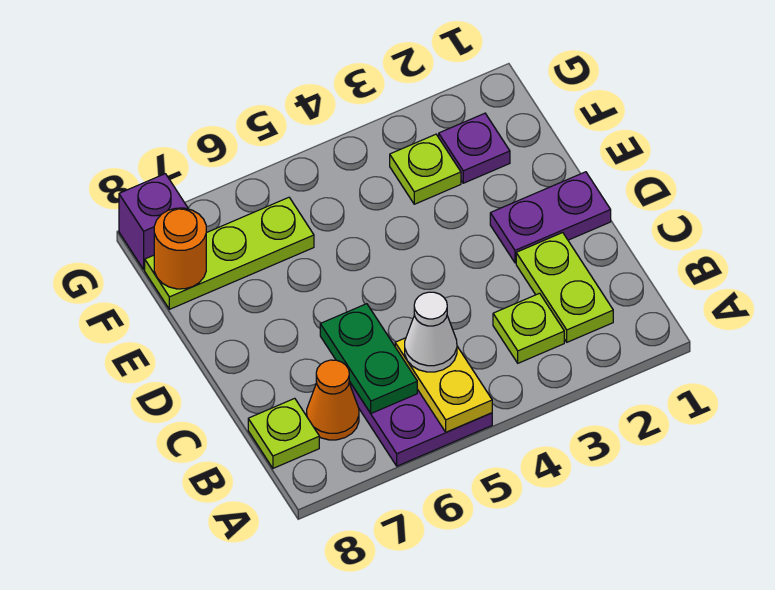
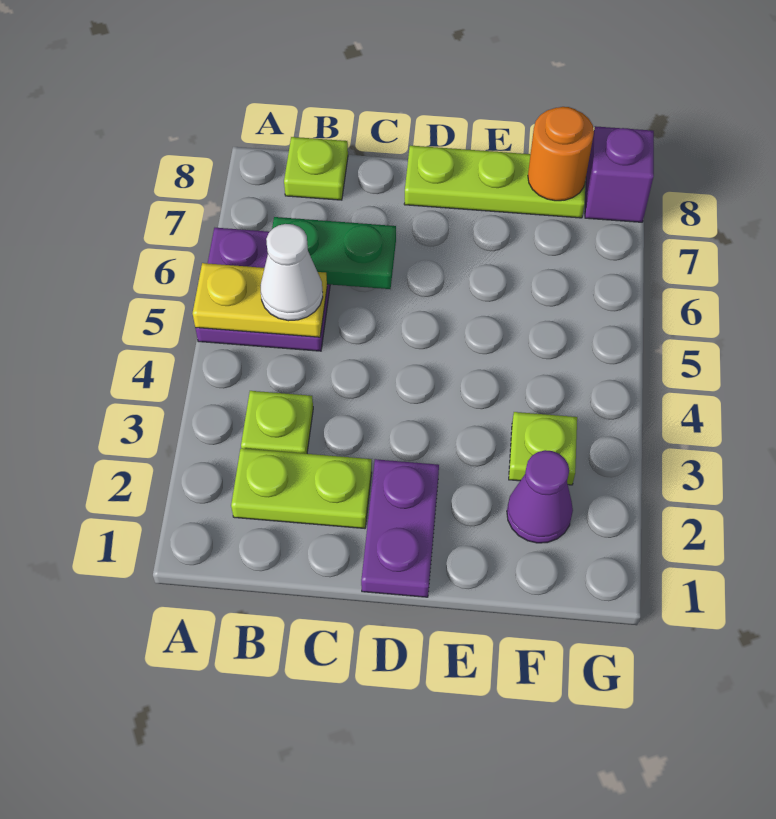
orange cone B7 level 1 -> none
purple plate F2 level 1 -> purple cone F2 level 1
lime plate F6:F8 level 1 -> lime plate D8:F8 level 1

